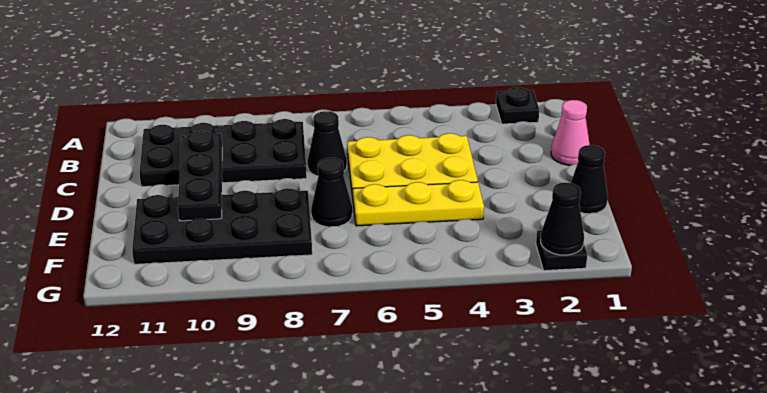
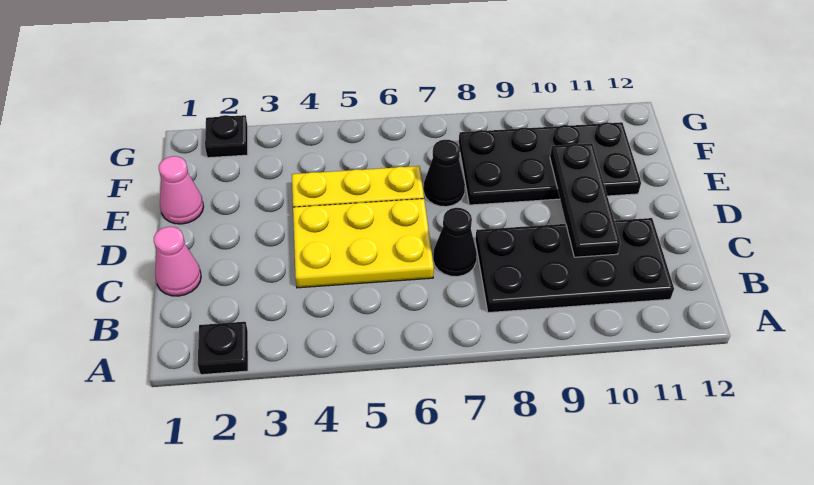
black cone E1 level 1 -> pink cone E1 level 1
black cone G2 level 2 -> none

